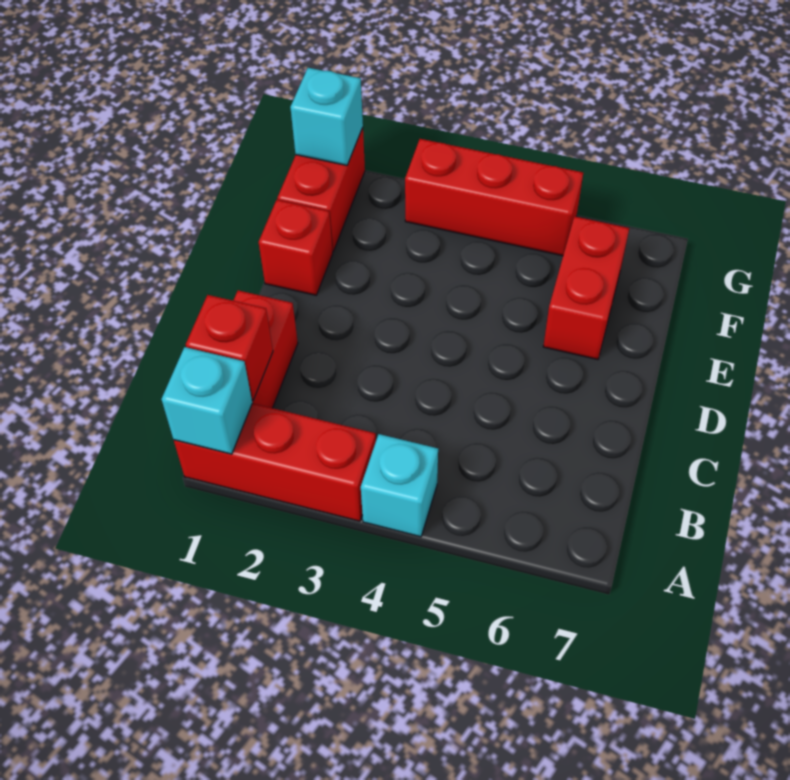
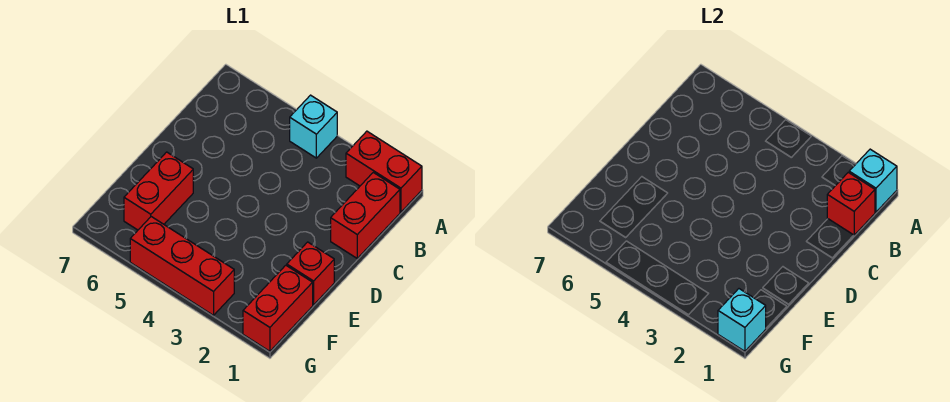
red brick A1:A3 level 1 -> red brick A1:A2 level 1

